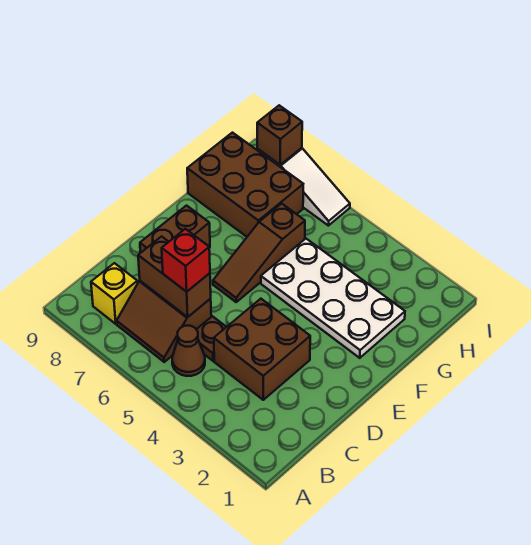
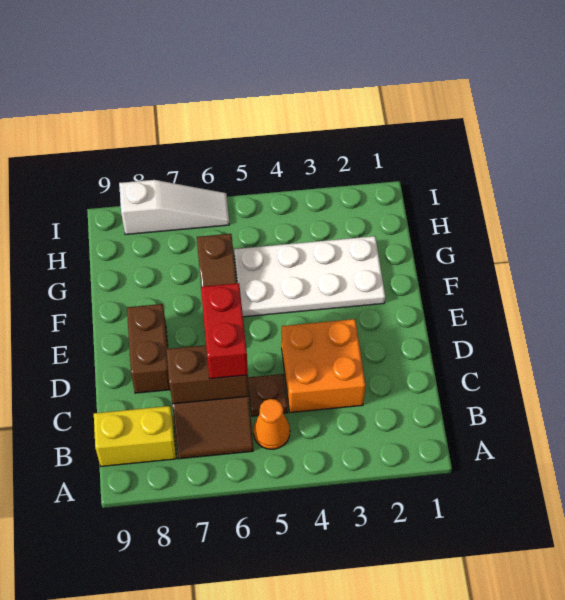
brown cone B5 level 1 -> orange cone B5 level 1
yellow brick B8 level 1 -> yellow brick B8:B9 level 1
brown brick C3:D4 level 1 -> orange brick C3:D4 level 1
red brick C6 level 3 -> red brick C6:D6 level 3
brown brick G7:H9 level 1 -> none
brown brick I8 level 2 -> none

